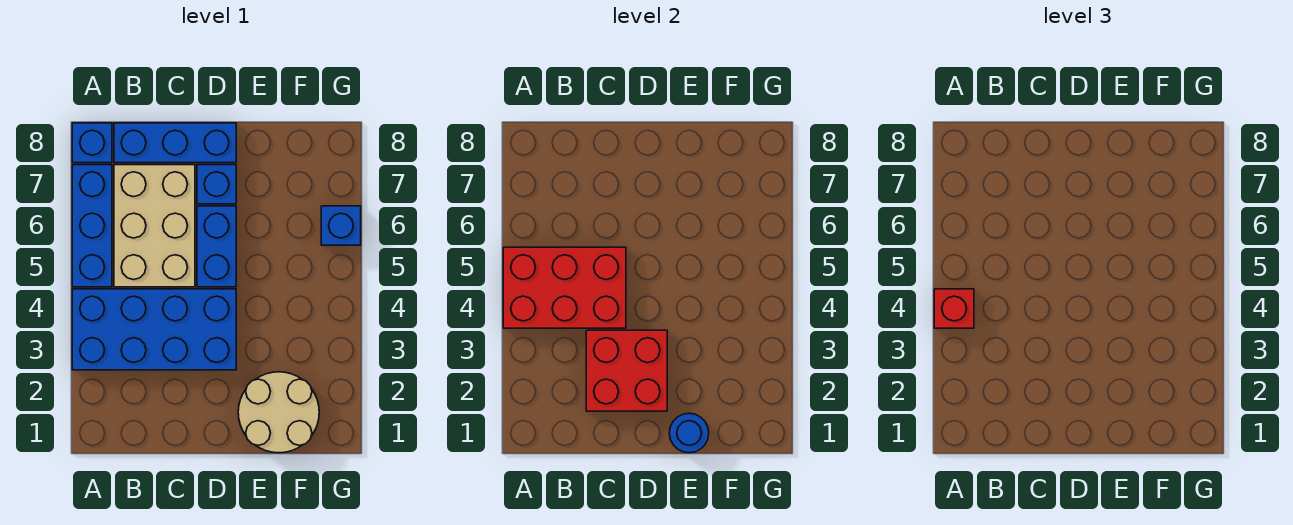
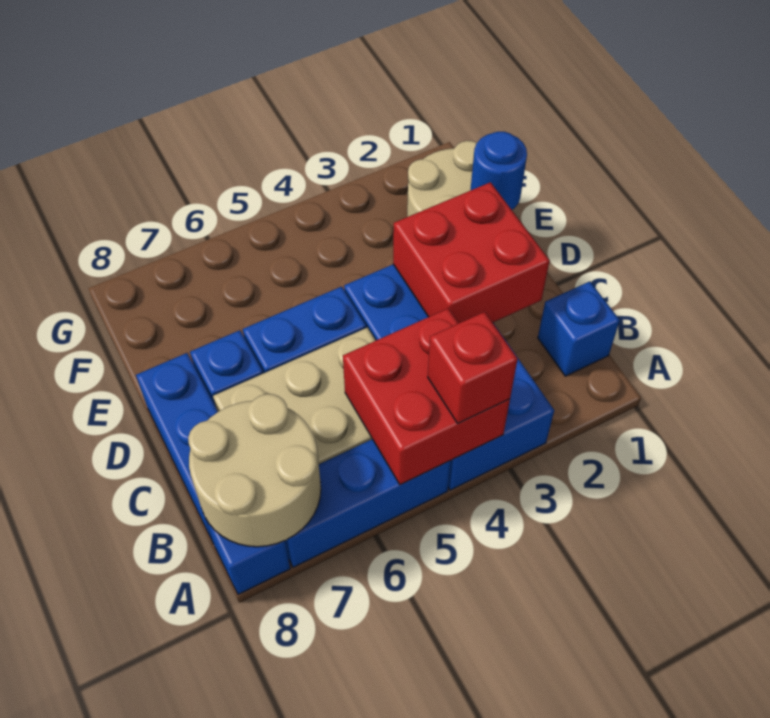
red brick A4:C5 level 2 -> red brick A4:B5 level 2
none -> tan round brick A7:B8 level 2
blue brick G6 level 1 -> blue brick B1 level 1

